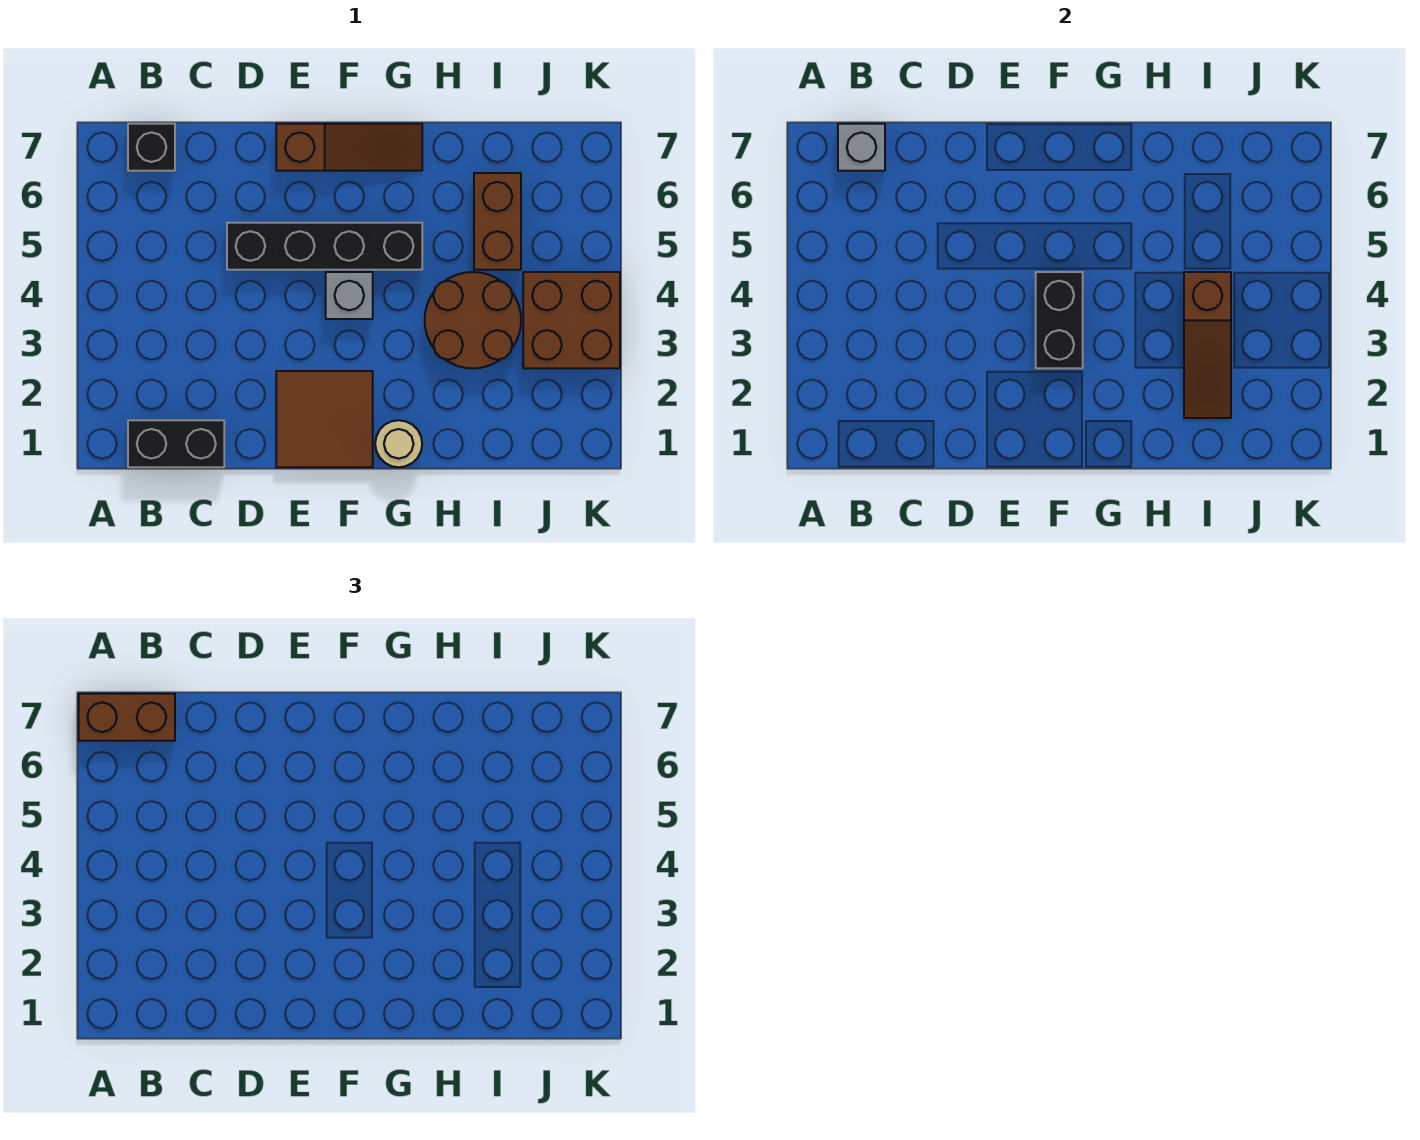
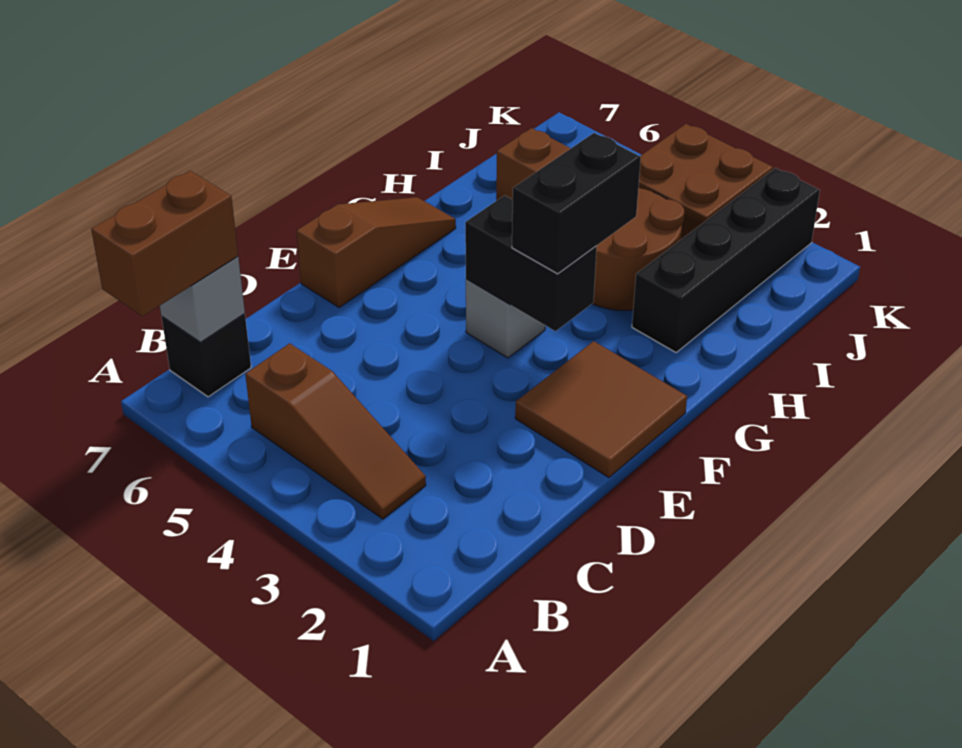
black brick B1:C1 level 1 -> black brick F3:G3 level 3
black brick D5:G5 level 1 -> black brick H2:K2 level 1
tan round brick G1 level 1 -> none
brown slope I2:I4 level 2 top 4 -> brown slope B3:B5 level 1 top 5

